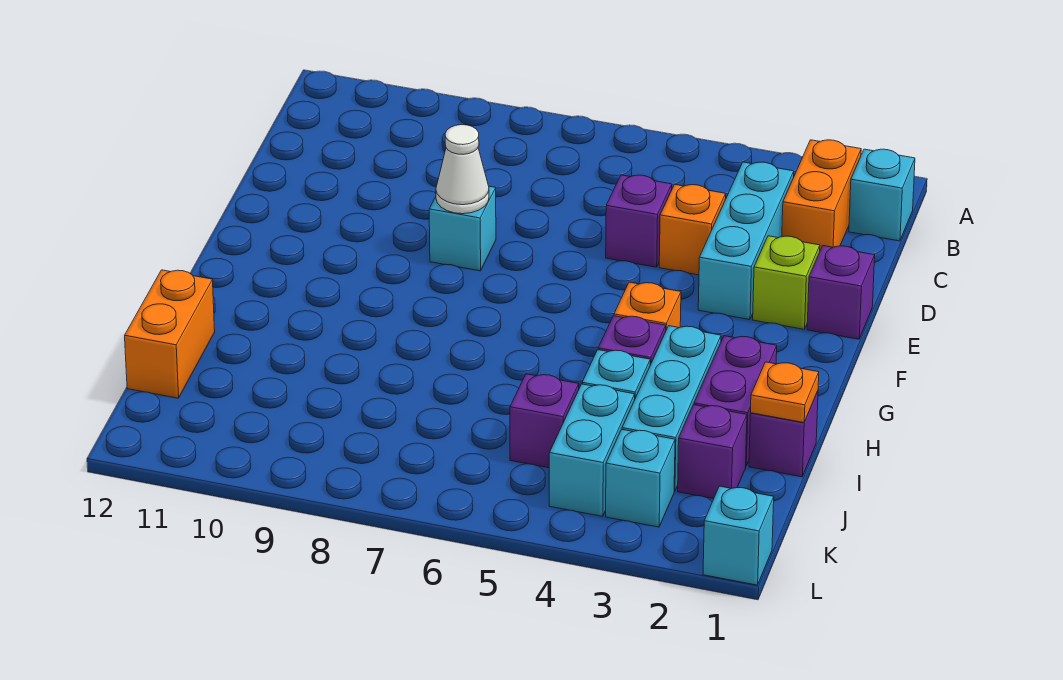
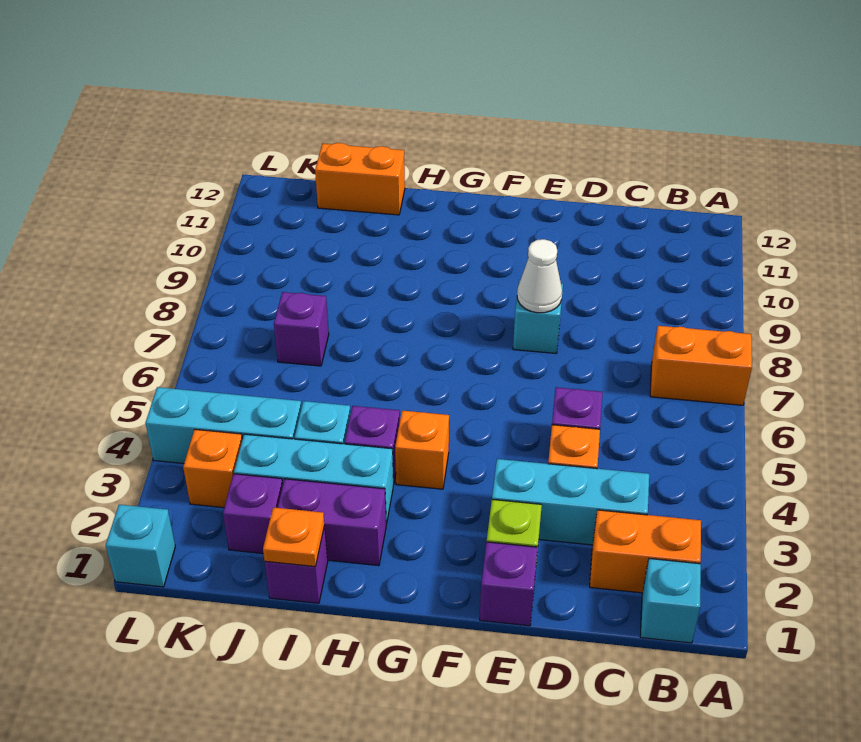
none -> orange brick A7:B7 level 1
cyan brick J4:K4 level 1 -> cyan brick J4:L4 level 1
purple brick J5 level 1 -> purple brick J7 level 1
cyan brick K3 level 1 -> orange brick K3 level 1

